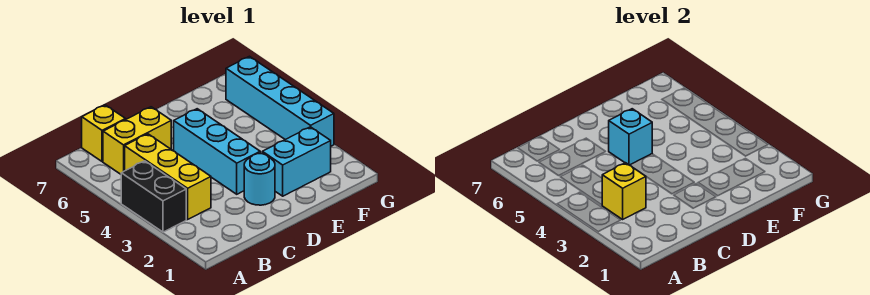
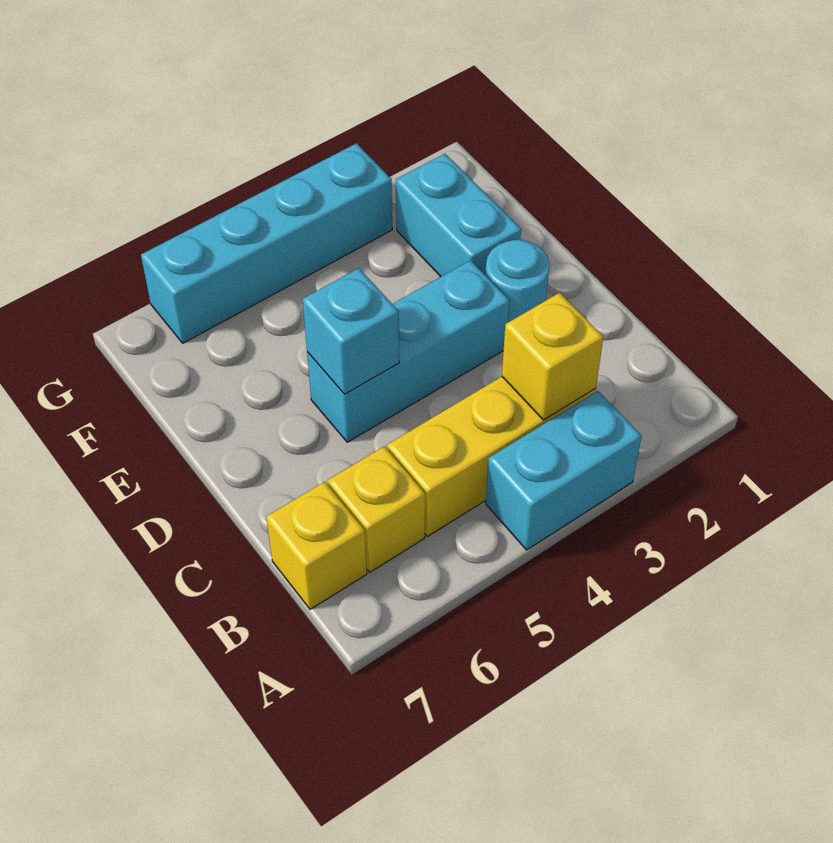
black brick A3:A4 level 1 -> cyan brick A3:A4 level 1
yellow brick B6:C6 level 1 -> yellow brick B6 level 1

